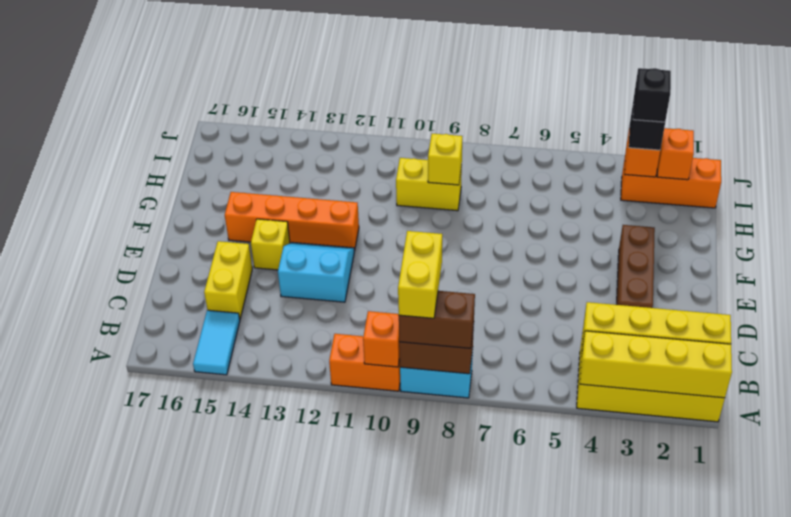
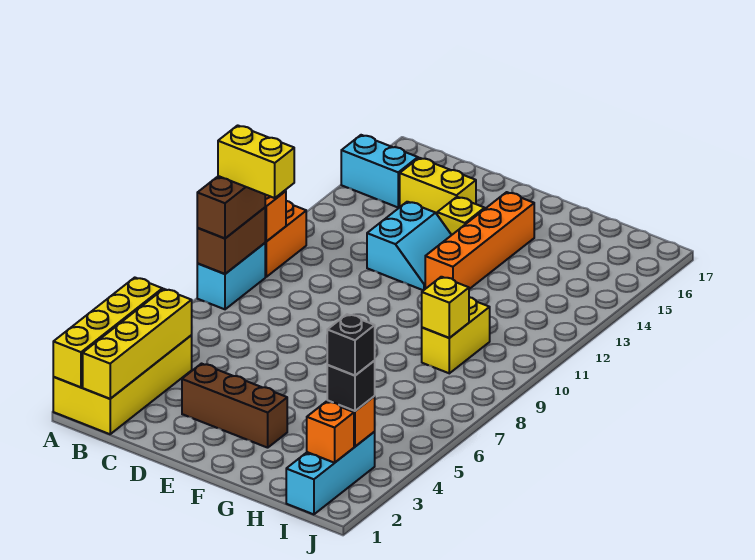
cyan tile A15:B15 level 1 -> cyan brick A15:B15 level 1
orange brick I1:I3 level 1 -> cyan brick I1:I3 level 1

